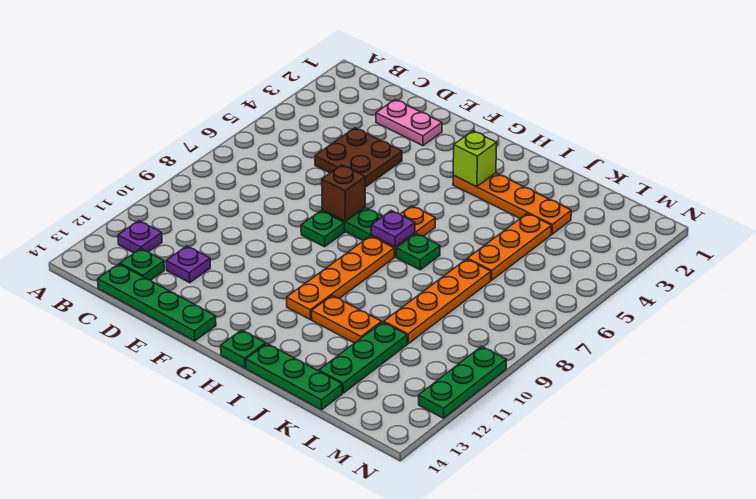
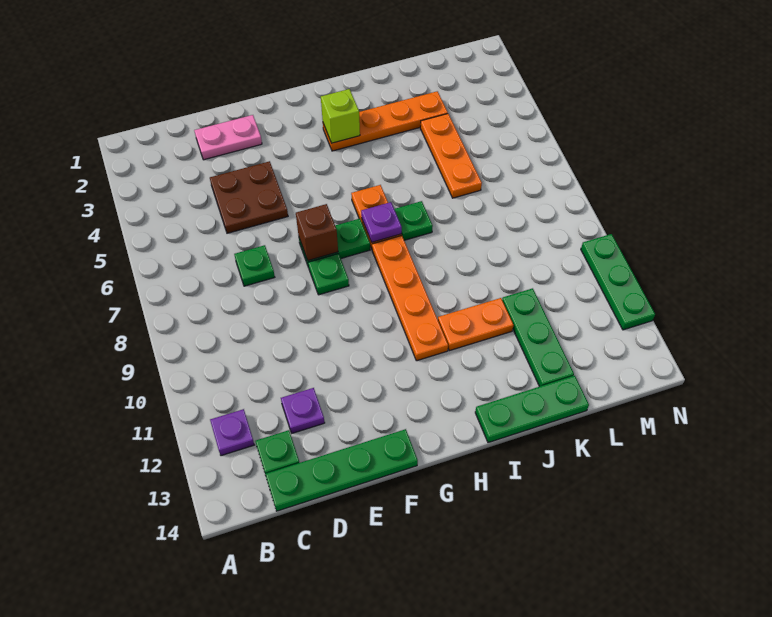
green plate H14 level 1 -> green plate D7 level 1
orange plate K7:K10 level 1 -> none

